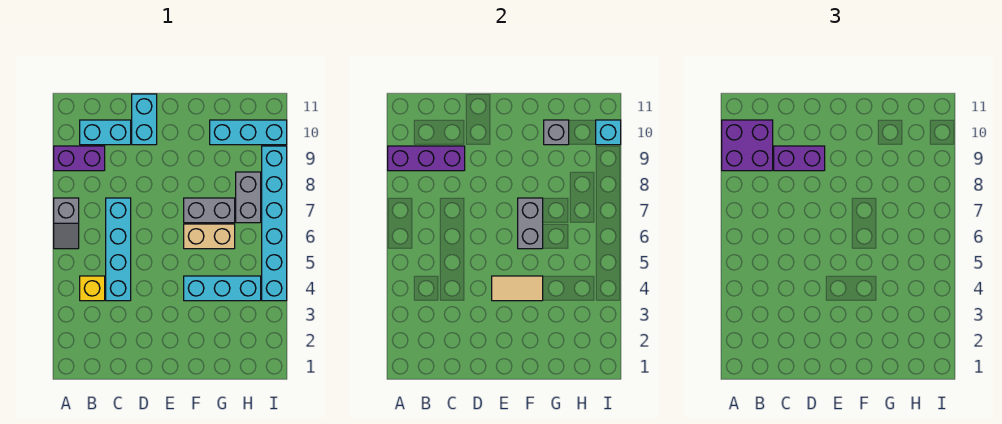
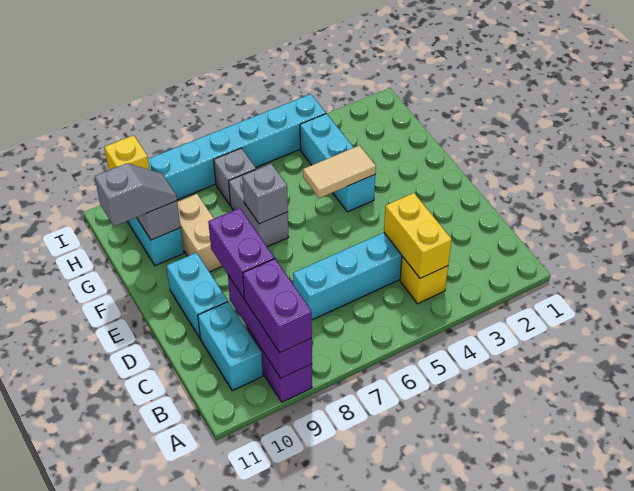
grey slope A6:A7 level 1 top 7 -> grey slope G10:G11 level 3 top 11
purple brick A9:B10 level 3 -> purple brick A9:B9 level 3
none -> yellow brick B4:C4 level 2
cyan brick D10:D11 level 1 -> cyan brick D10:E10 level 1
tan tile E4:F4 level 2 -> tan tile F4:F5 level 2
tan brick F6:G6 level 1 -> tan brick F9:G9 level 1
grey brick F6:F7 level 2 -> grey brick F7 level 2
grey brick H7:H8 level 1 -> grey brick H7 level 1
cyan brick I10 level 2 -> yellow brick I10 level 2

